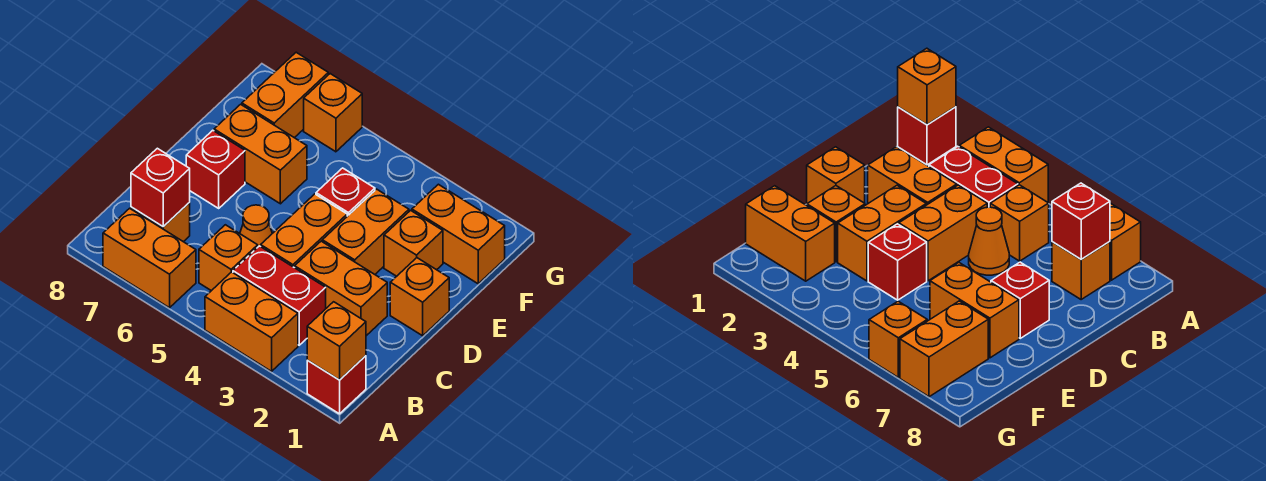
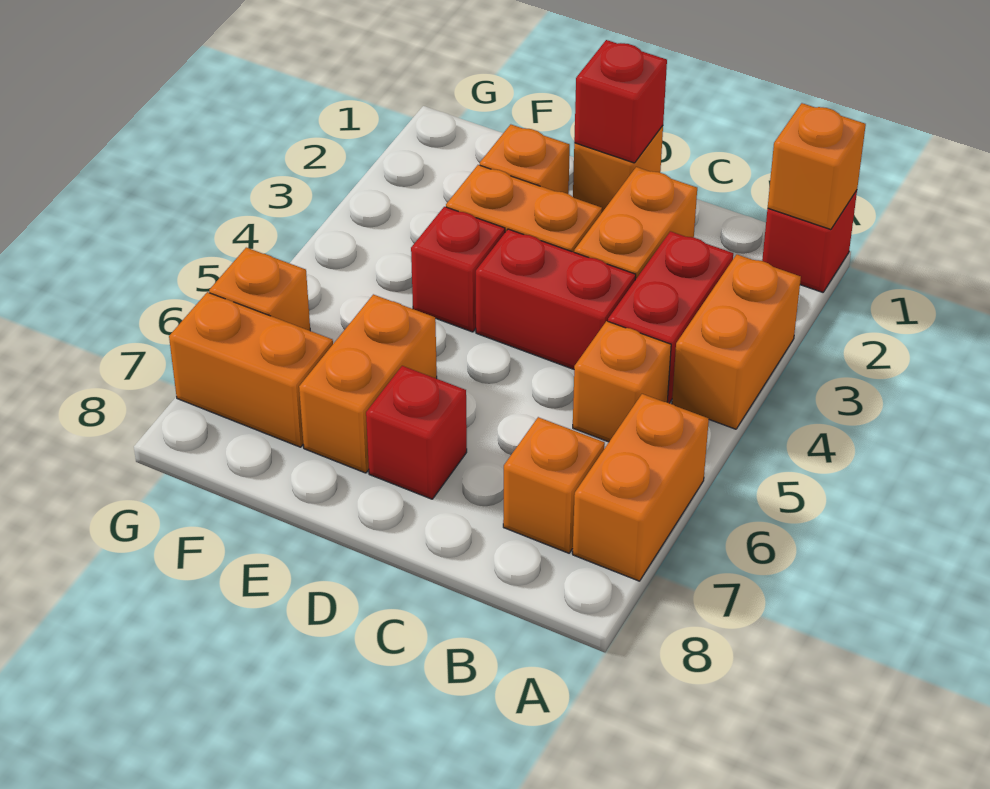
red brick B7 level 2 -> red brick D1 level 2
orange brick C4:D4 level 1 -> red brick C4:D4 level 1
orange cone C5 level 1 -> none
orange brick F1:F2 level 1 -> none

